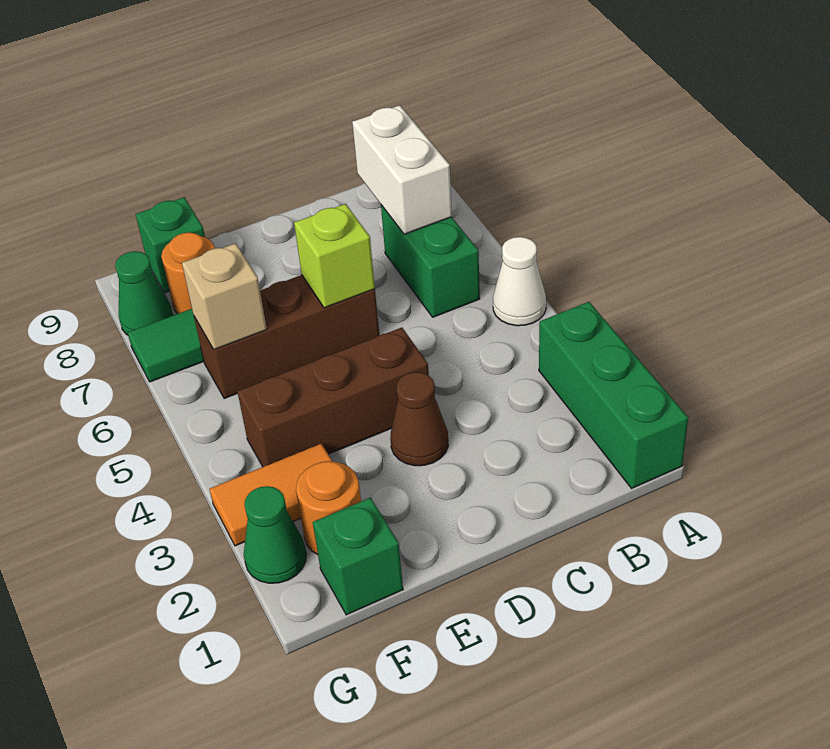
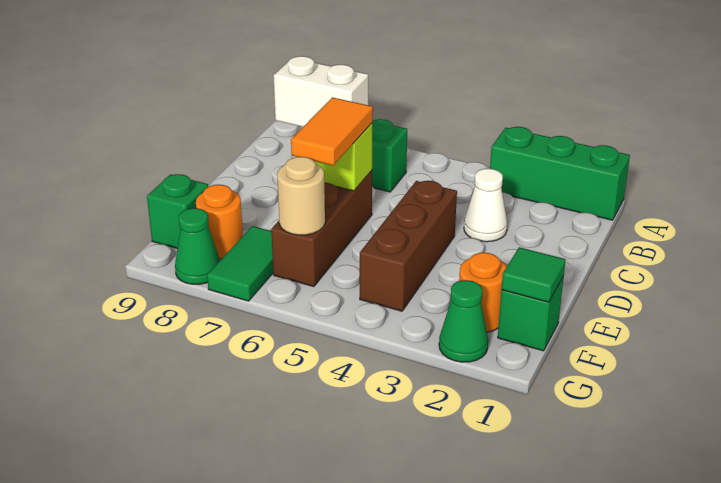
white cone A5 level 1 -> white cone C3 level 1
brown cone D3 level 1 -> none
none -> green tile F1 level 2
orange tile F3:G3 level 1 -> orange tile D6:E6 level 3
tan brick F6 level 2 -> tan round brick F6 level 2

